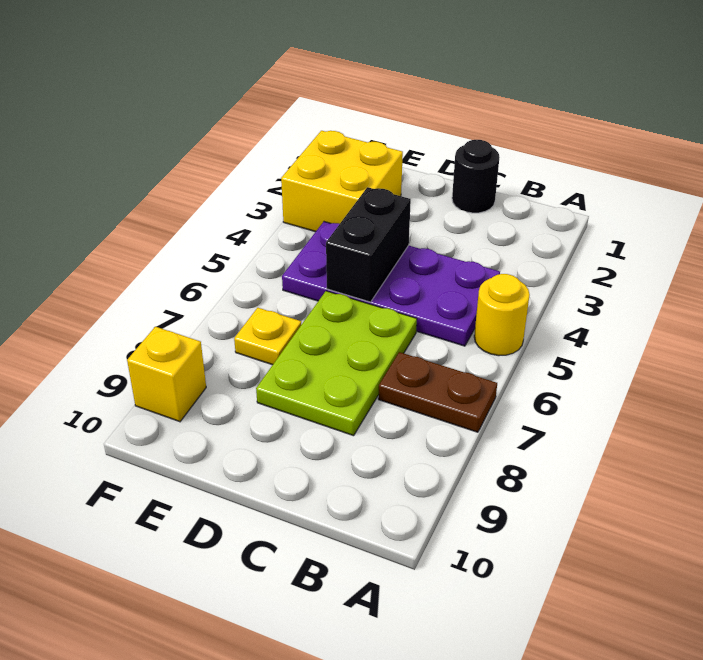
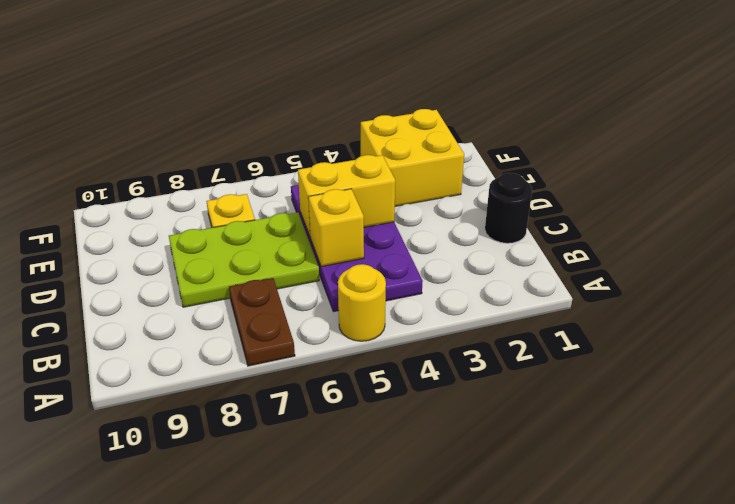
black brick D4:D5 level 2 -> yellow brick D4:D5 level 2
yellow brick F9 level 1 -> yellow brick C5 level 2

